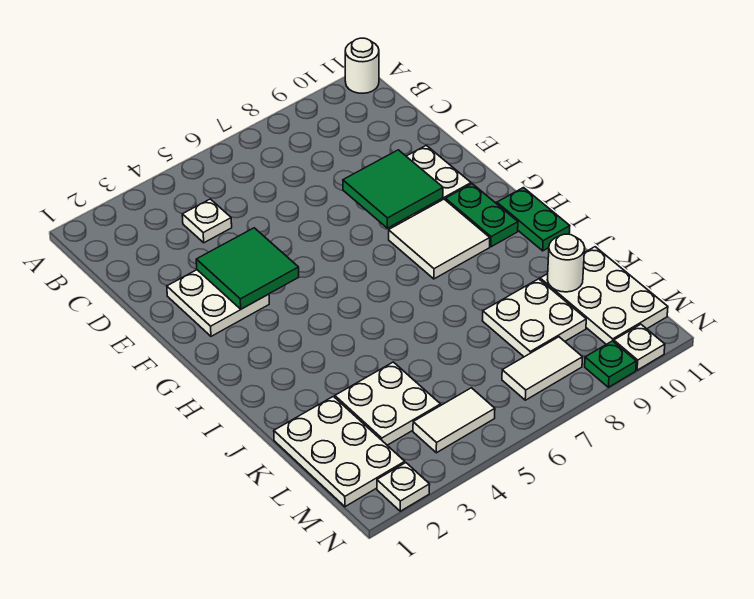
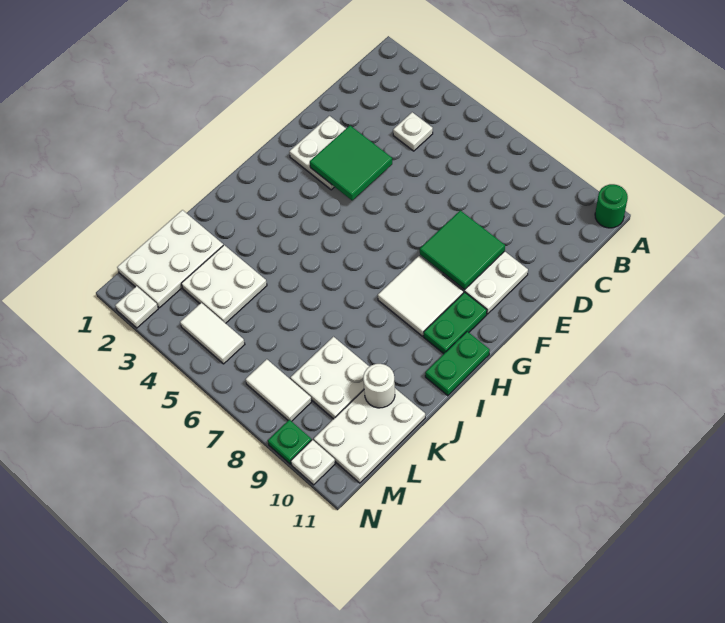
white round brick A11 level 1 -> green round brick A11 level 1

